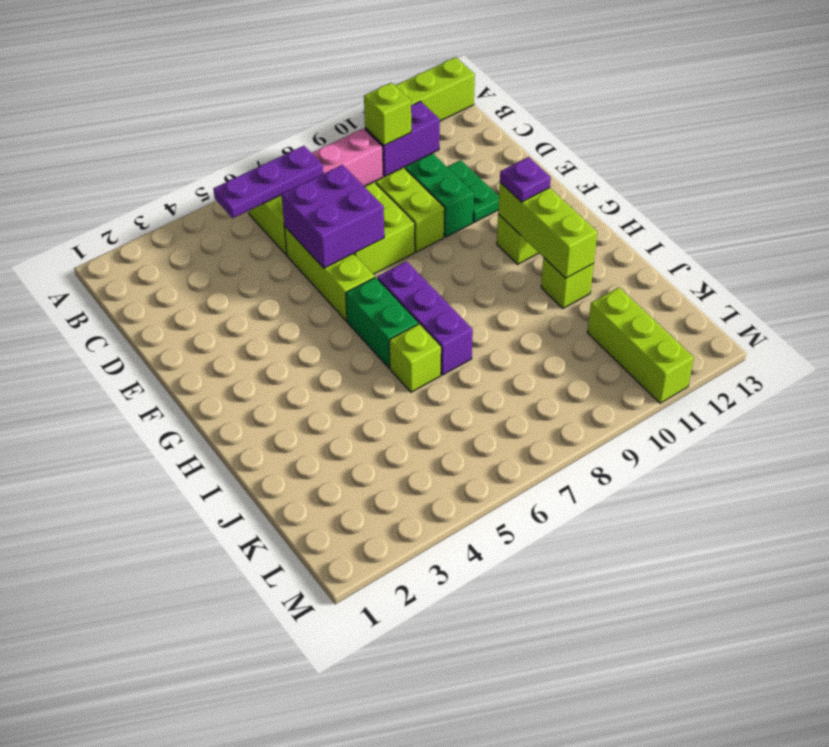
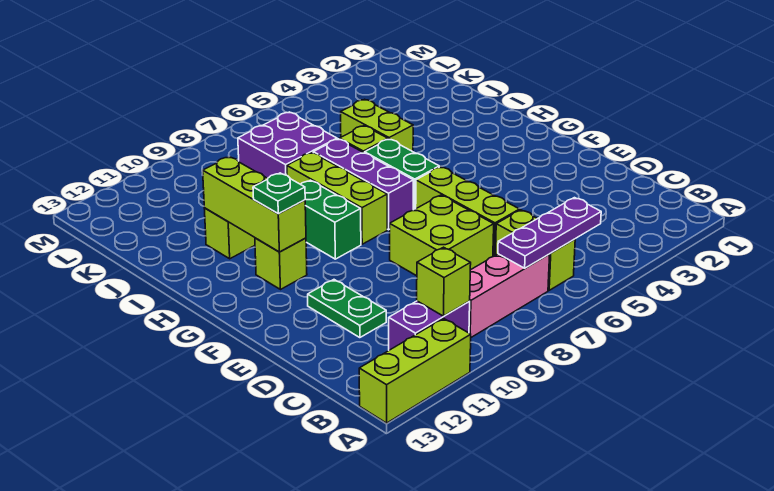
purple brick D6:E7 level 2 -> purple brick J7:K8 level 1
lime brick D9:E9 level 1 -> lime brick I5:J5 level 1
green brick D10:E10 level 1 -> green brick G9:H9 level 1
purple plate G11 level 3 -> green plate G11 level 3
lime brick K11:M11 level 1 -> lime brick G8:I8 level 1

